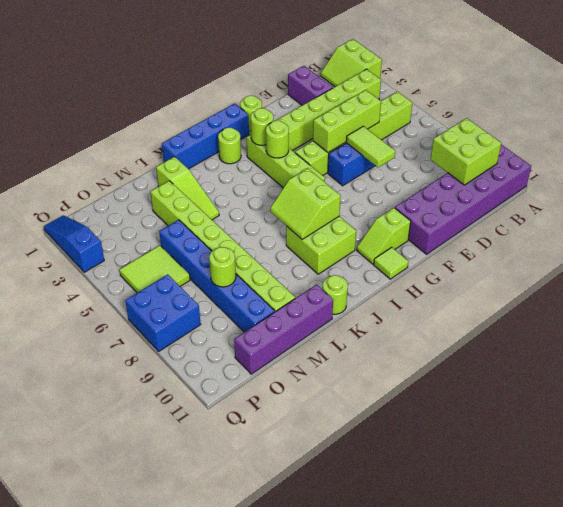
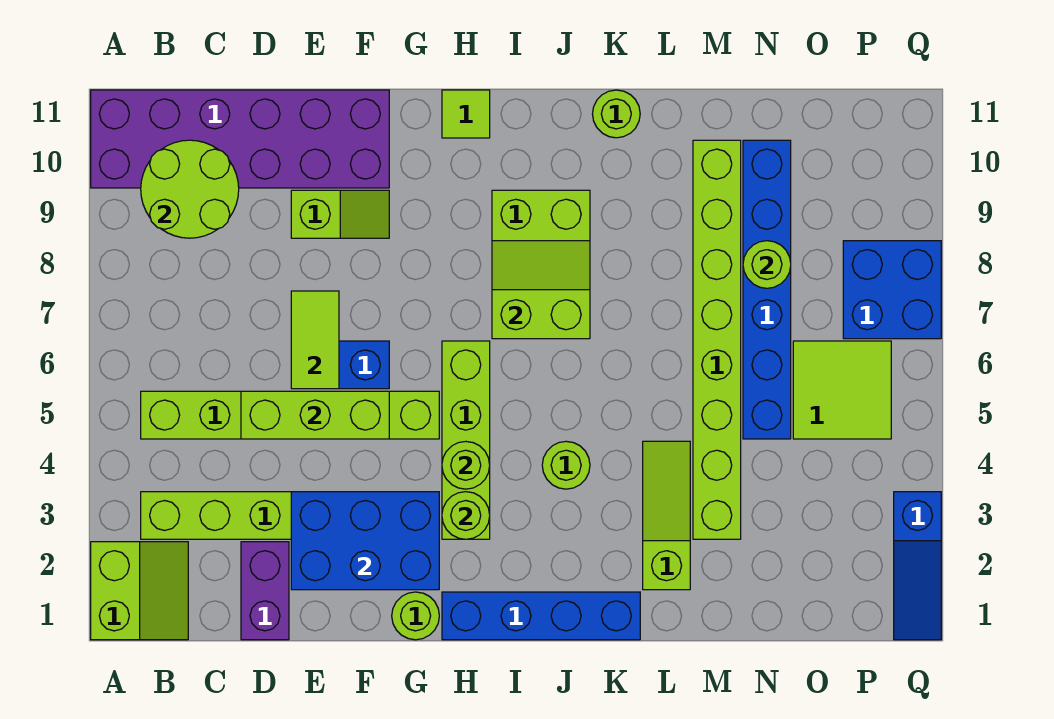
lime brick B9:C10 level 2 -> lime round brick B9:C10 level 2
none -> blue brick E2:G3 level 2
lime slope G10:H10 level 1 top G -> lime slope E9:F9 level 1 top E
lime round brick I2 level 1 -> lime round brick J4 level 1
lime slope I7:J8 level 2 top I -> lime slope I7:J8 level 2 top 7
purple brick L11:O11 level 1 -> none

